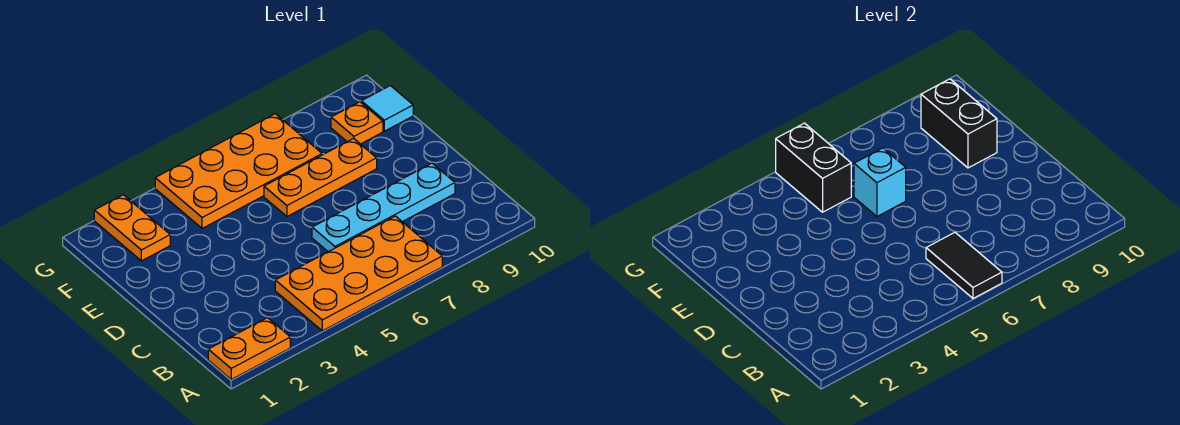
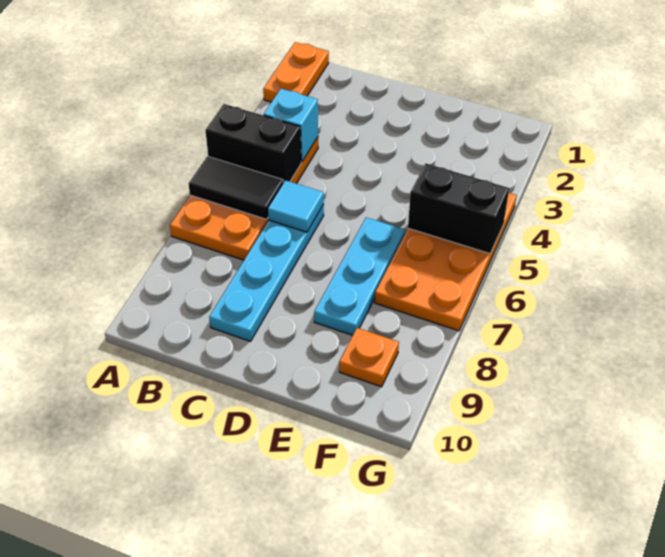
orange plate E6:E8 level 1 -> cyan plate E6:E8 level 1
cyan brick E6 level 2 -> cyan brick B4 level 2
black brick E9:F9 level 2 -> black brick A5:B5 level 2
orange plate F2:G2 level 1 -> none
cyan tile F10 level 1 -> cyan tile C6 level 2

